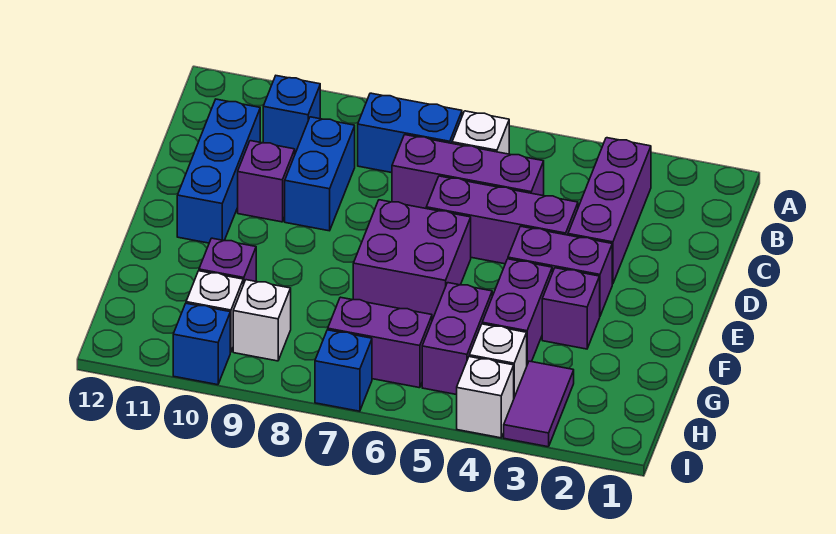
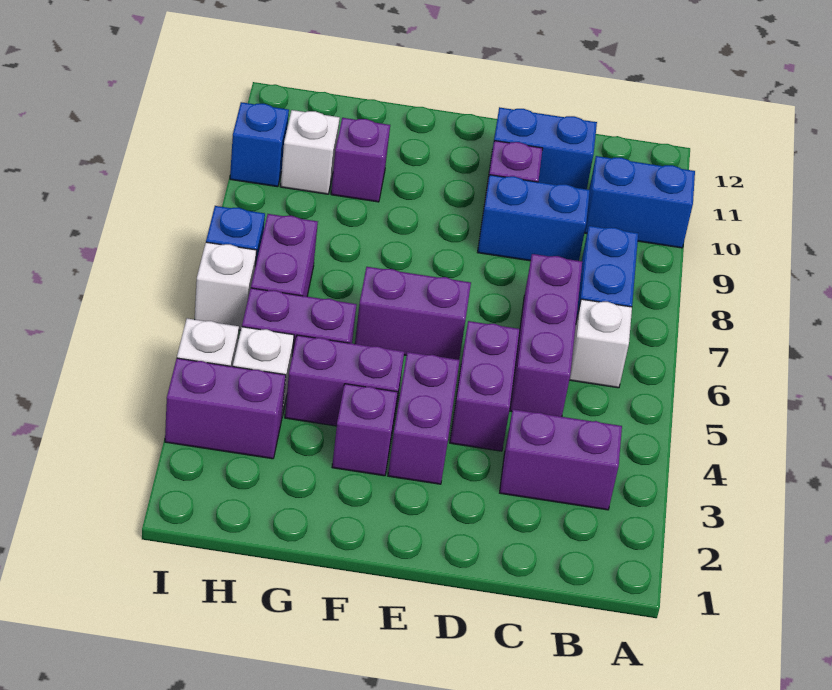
purple brick B3:D3 level 1 -> purple brick B3:C3 level 1
blue brick B10 level 1 -> blue brick A10:B10 level 1
blue brick C11:E11 level 1 -> blue brick C11:D11 level 1
purple brick D4:D6 level 1 -> purple brick D4:D5 level 1
purple brick E6:F7 level 1 -> purple brick E6:F6 level 1
purple tile H3:I3 level 1 -> purple brick H3:I3 level 1
white brick H9 level 1 -> white brick I6 level 1

